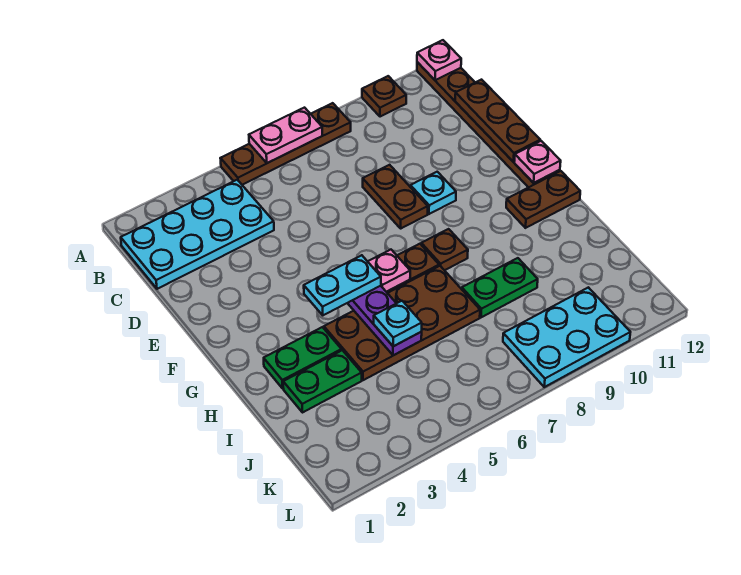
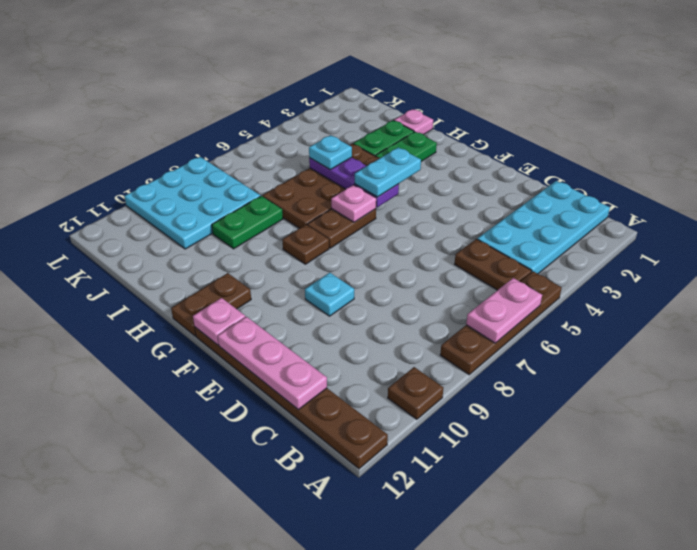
pink plate A12 level 2 -> pink plate I1 level 1
brown plate C12:E12 level 2 -> pink plate C12:E12 level 2
brown plate D8:E8 level 1 -> brown plate B5:C5 level 1
cyan plate K8:L10 level 1 -> cyan plate J8:L10 level 1

